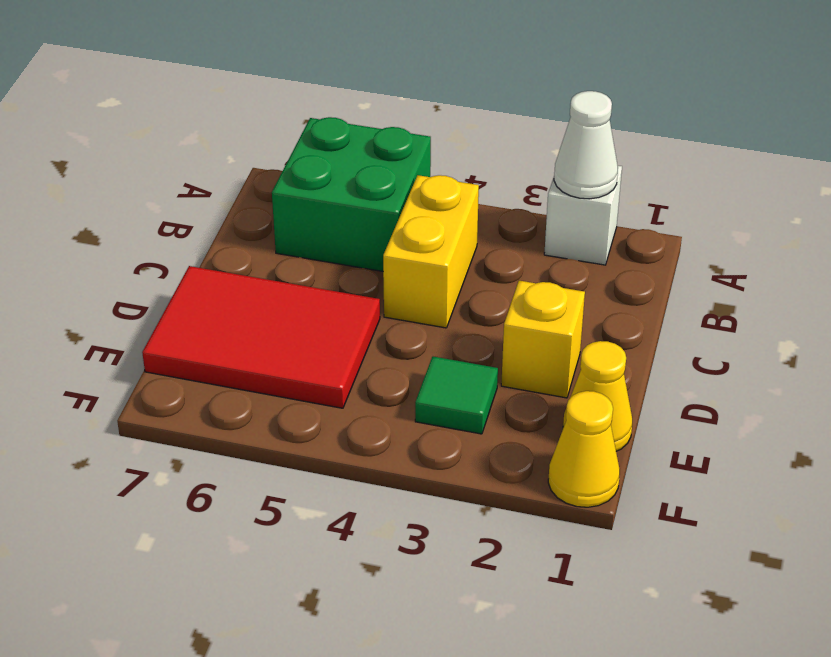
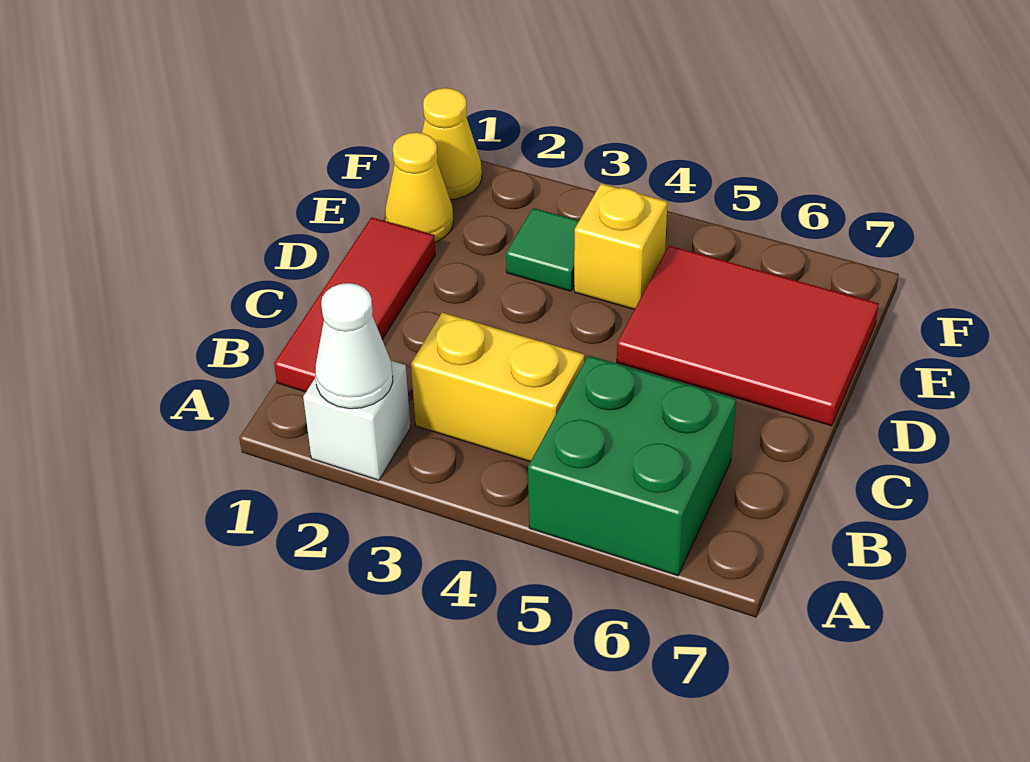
none -> red tile B1:D1 level 1
yellow brick B4:C4 level 1 -> yellow brick B3:B4 level 1
yellow brick D2 level 1 -> yellow brick E4 level 1

